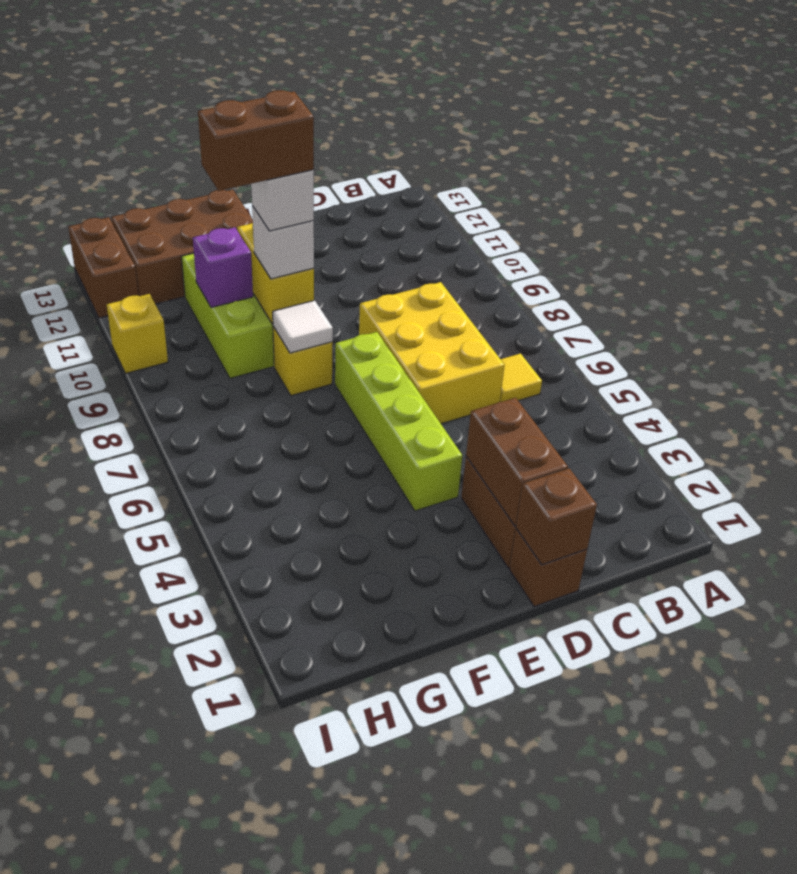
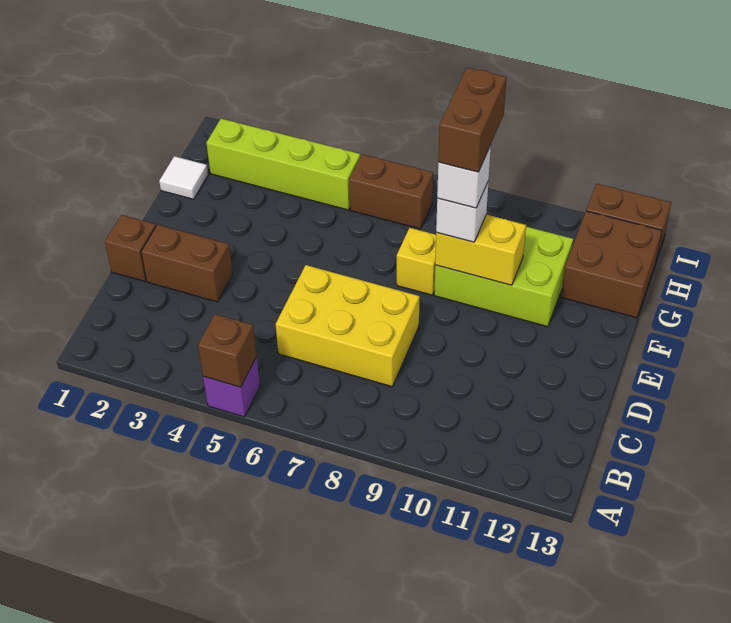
yellow tile B6 level 1 -> none
brown brick D1 level 2 -> brown brick A5 level 2
brown brick D2:D3 level 2 -> brown brick H6:H7 level 1
lime brick E4:E7 level 1 -> lime brick H2:H5 level 1
white tile F8 level 2 -> white tile G1 level 1
brown brick F12:H13 level 1 -> brown brick G12:H13 level 1
purple brick G10 level 2 -> purple brick A5 level 1
yellow brick I10 level 1 -> none

